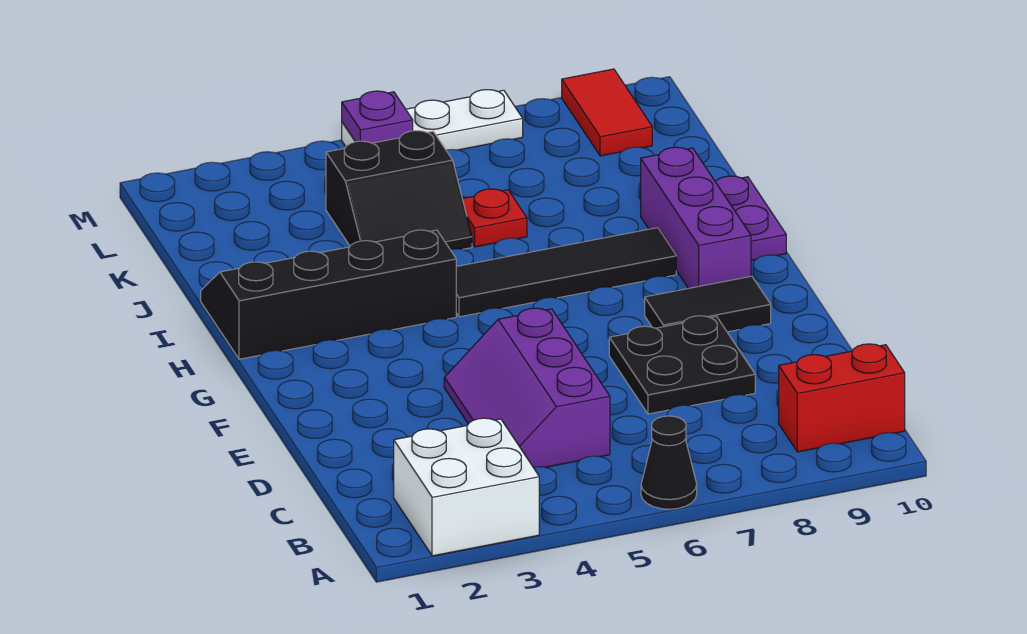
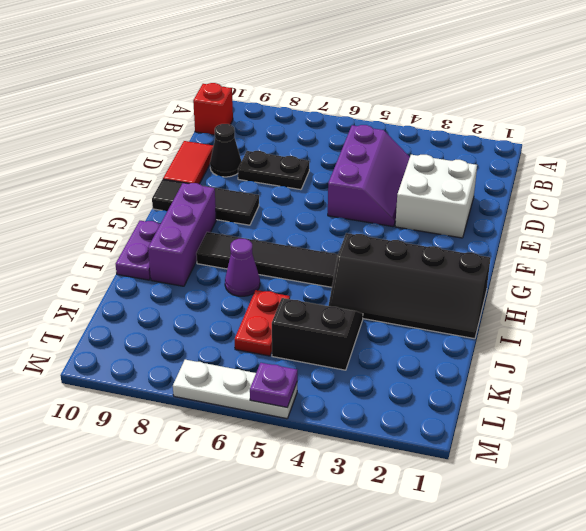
white brick A2:B3 level 1 -> white brick D2:E3 level 1
black cone A6 level 1 -> black cone D9 level 1
red brick B9:B10 level 1 -> red brick B10 level 1
black plate D7:E8 level 1 -> black plate D7:D8 level 1
black tile F8:F9 level 1 -> black tile F8:F10 level 1
none -> purple cone I7 level 1
red plate J6 level 1 -> red plate J6:K6 level 1
red tile L9:M9 level 1 -> red tile D10:E10 level 1

